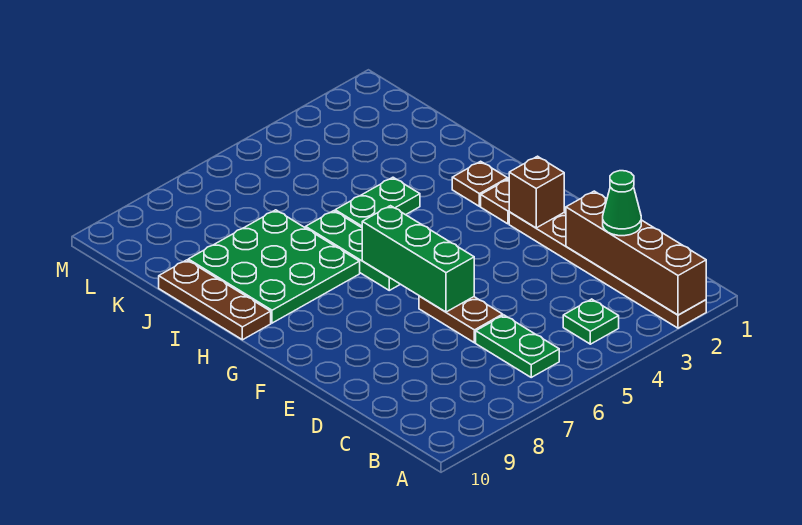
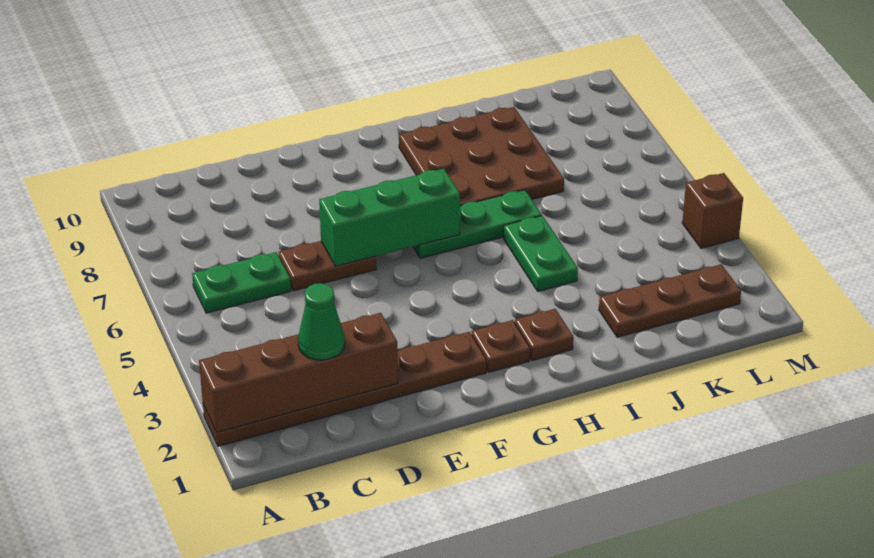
green plate B4 level 1 -> none
brown brick F2 level 2 -> brown brick M4 level 1
green plate H7:J9 level 1 -> brown plate H7:J9 level 1
brown plate H10:J10 level 1 -> brown plate J2:L2 level 1

